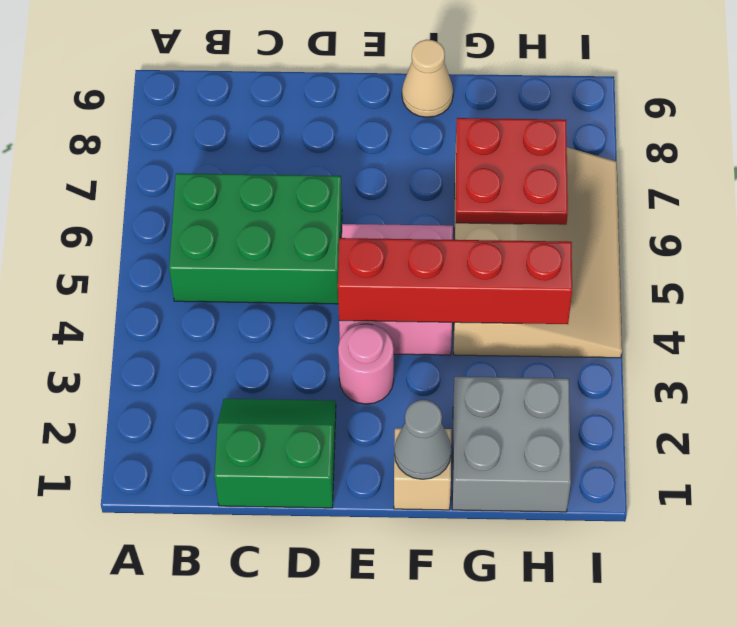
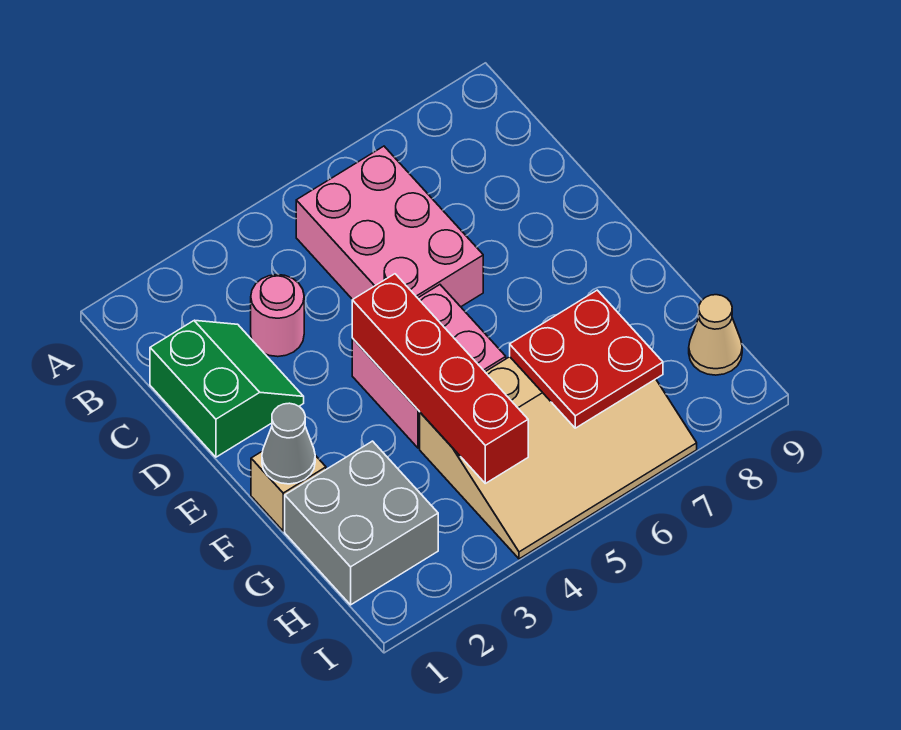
green brick B5:D6 level 1 -> pink brick B5:D6 level 1
pink round brick E3 level 1 -> pink round brick C3 level 1
tan cone F9 level 1 -> tan cone H9 level 1

